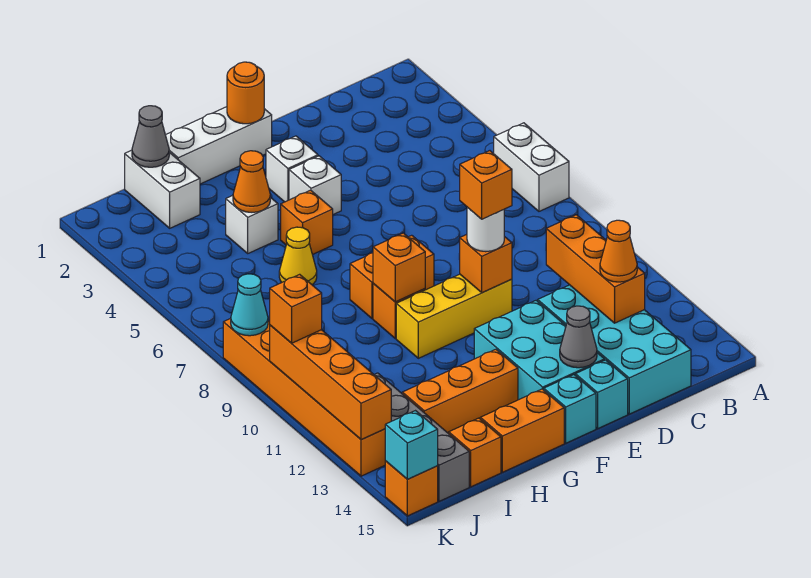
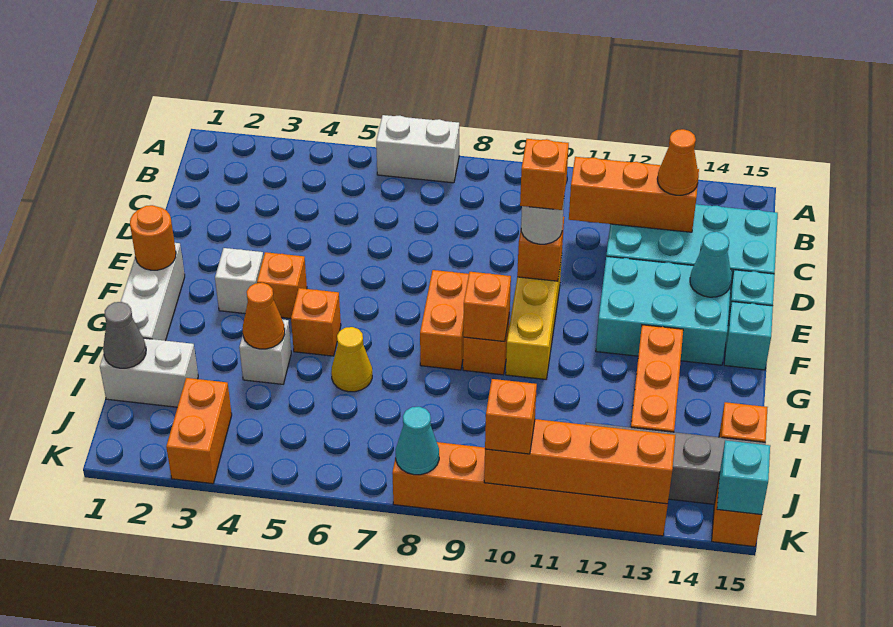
grey cone E14 level 2 -> cyan cone E14 level 2
white brick F4 level 1 -> orange brick F4 level 1
orange brick G15:H15 level 1 -> orange brick J3:K3 level 1

